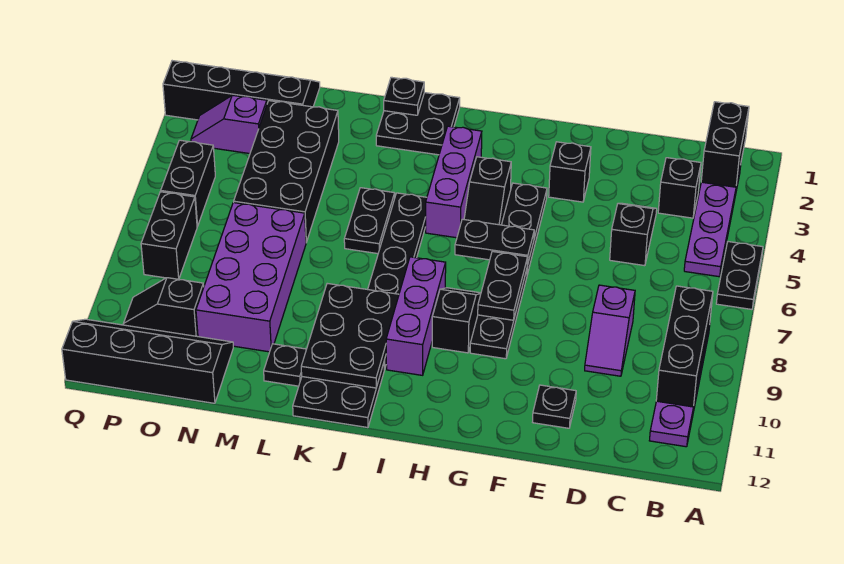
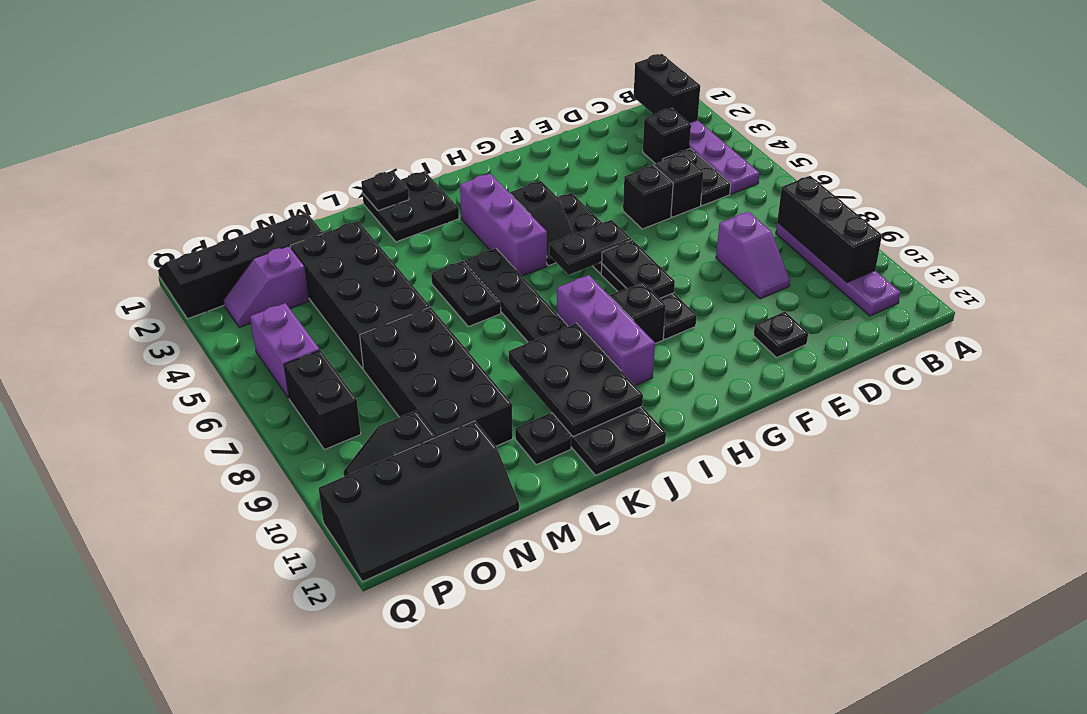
black plate A5:A6 level 1 -> black plate C4:C5 level 1
black brick F3 level 1 -> black brick E5 level 1
purple brick M7:N10 level 1 -> black brick M7:N10 level 1
black slope N11:Q12 level 1 top 12 -> black slope N11:Q12 level 1 top 11
black brick P5:P6 level 1 -> purple brick P5:P6 level 1

